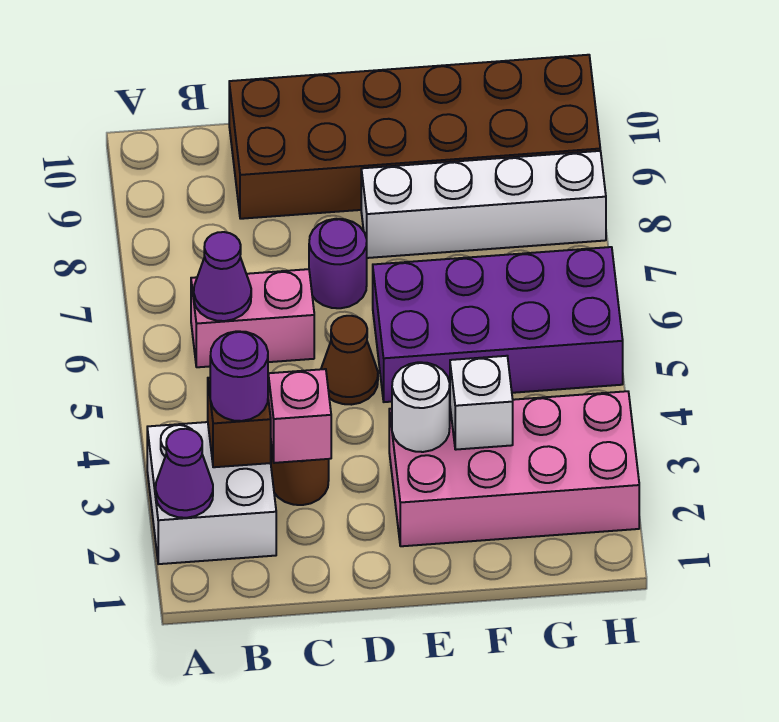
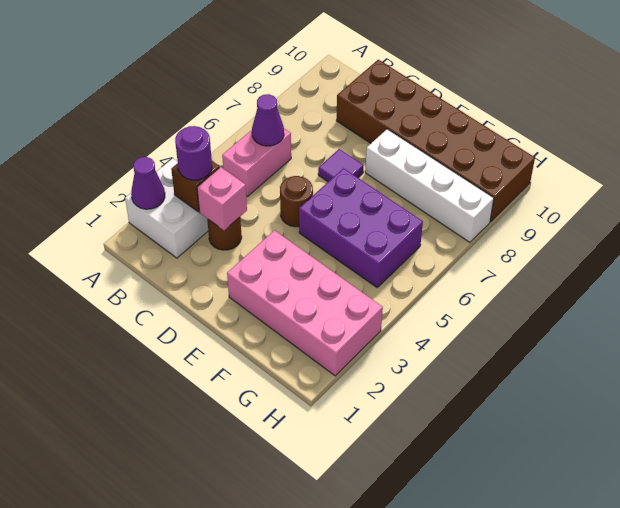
pink brick B6:C6 level 1 -> pink brick B5:B6 level 1
brown cone D5 level 1 -> brown round brick D5 level 1
purple round brick D7 level 1 -> purple tile D7 level 1
white round brick E3 level 2 -> none
purple brick E5:H6 level 1 -> purple brick E5:G6 level 1
white brick F3 level 2 -> none

